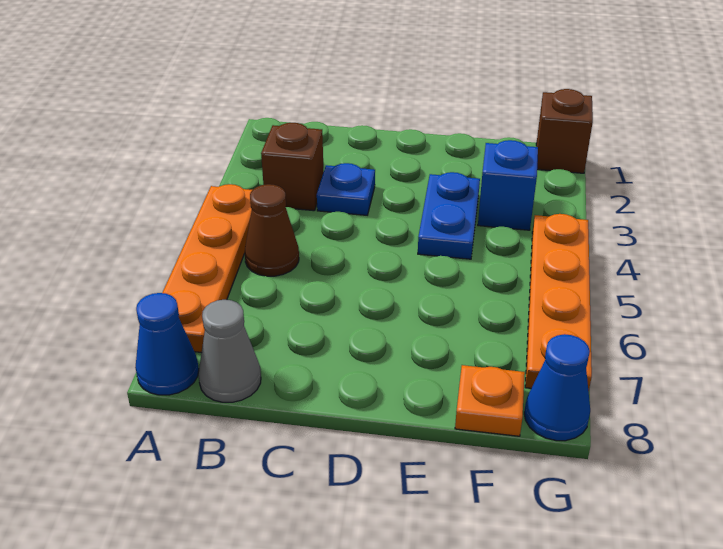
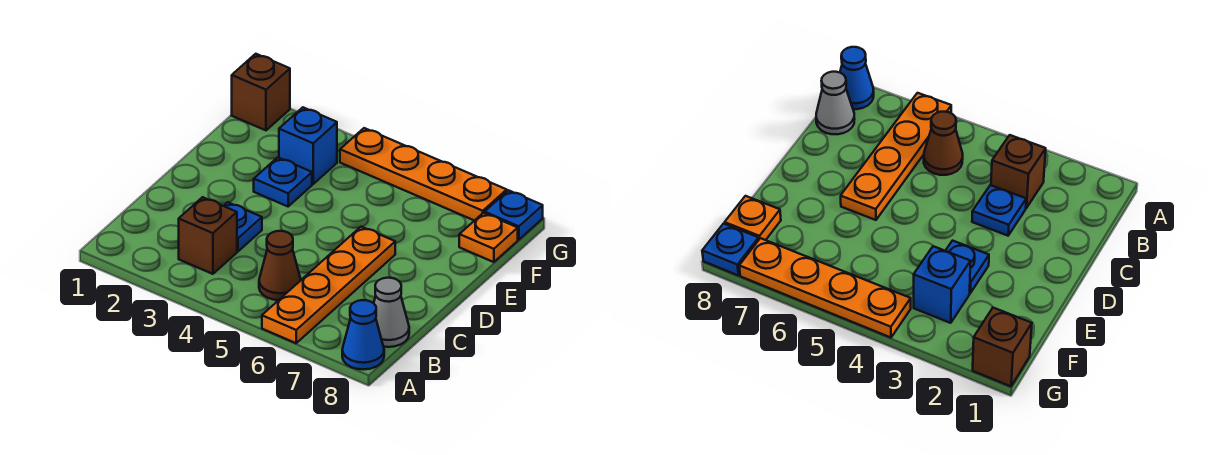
orange plate A4:A7 level 1 -> orange plate A6:D6 level 1
blue plate E3:E4 level 1 -> blue plate E3 level 1
blue cone G8 level 1 -> blue plate G8 level 1

